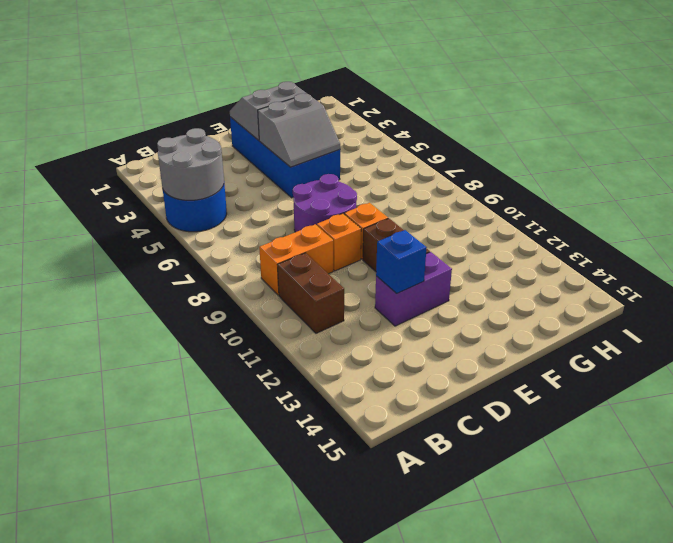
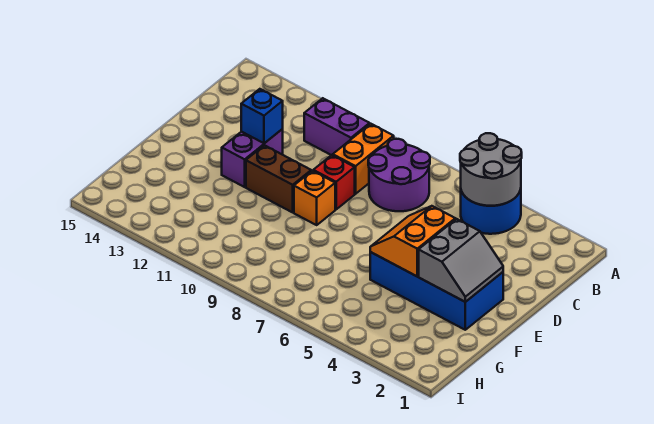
brown brick B10:B11 level 1 -> purple brick B10:B11 level 1
purple round brick D7:E8 level 1 -> purple round brick B7:C8 level 1
orange brick D9 level 1 -> red brick D9 level 1
grey slope E4:F5 level 2 top 4 -> orange slope E4:F5 level 2 top 4

